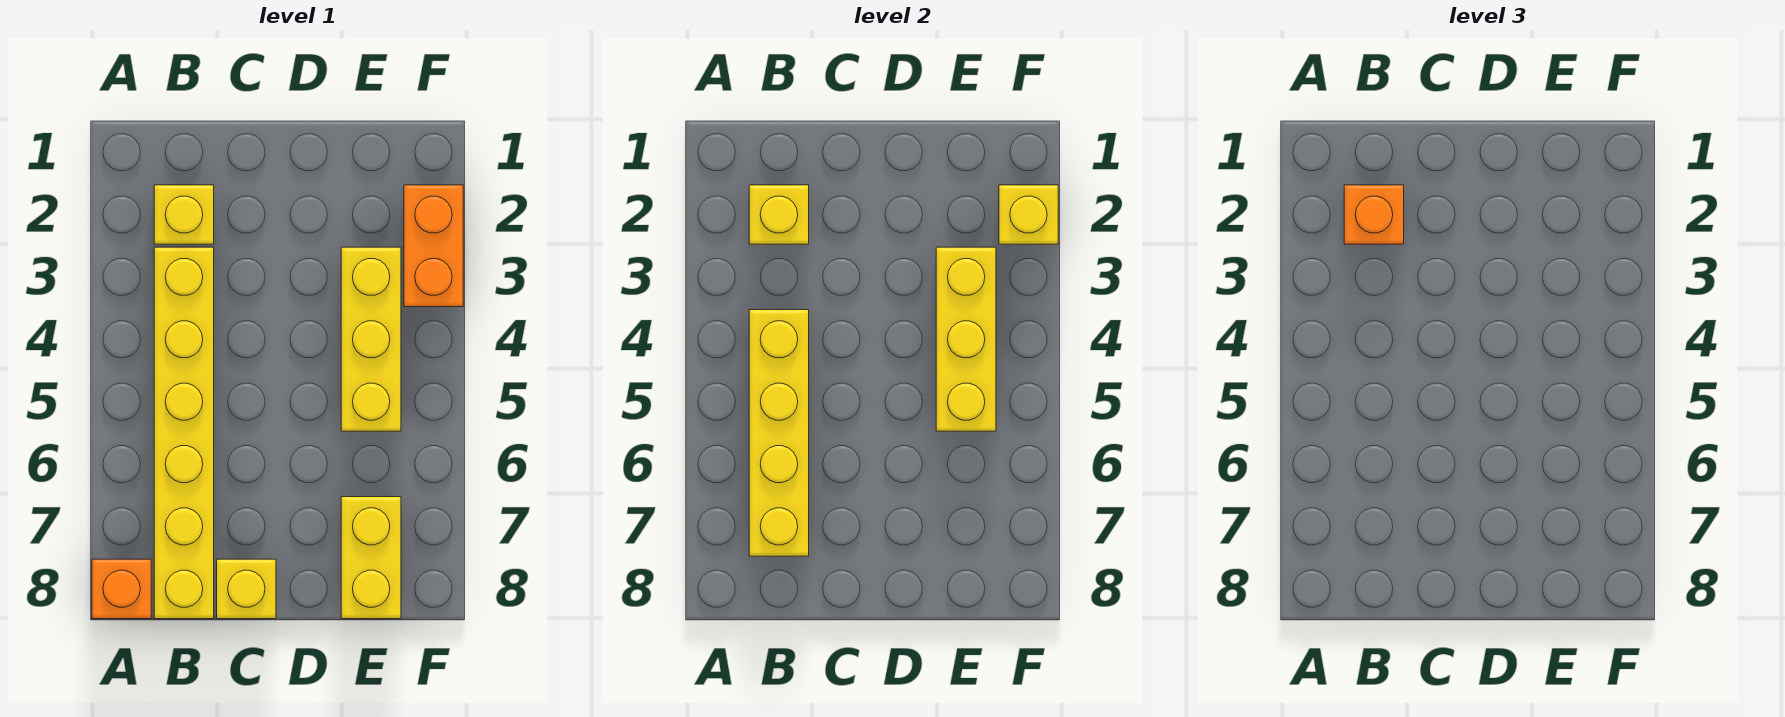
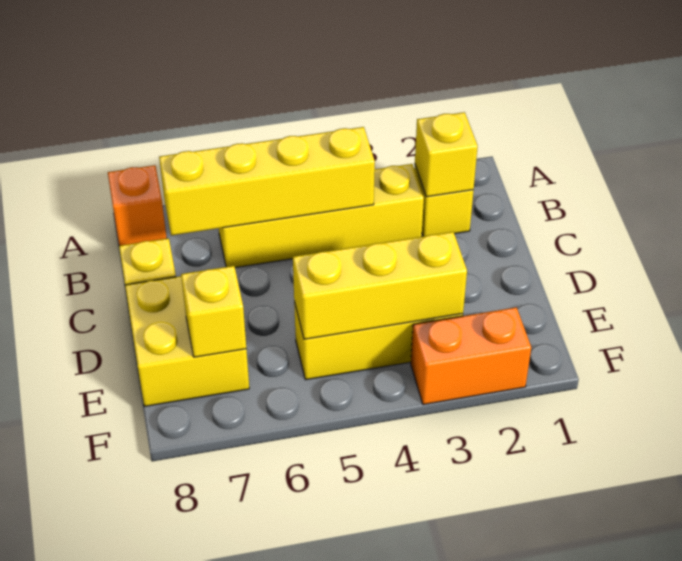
orange brick B2 level 3 -> none
yellow brick B3:B8 level 1 -> yellow brick B3:B6 level 1
yellow brick E7:E8 level 1 -> yellow brick D7:E8 level 1
yellow brick F2 level 2 -> yellow brick E7 level 2

